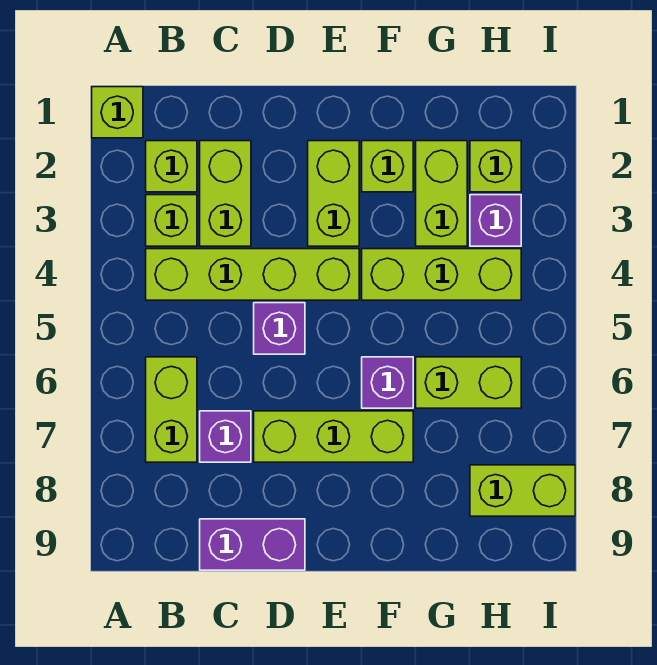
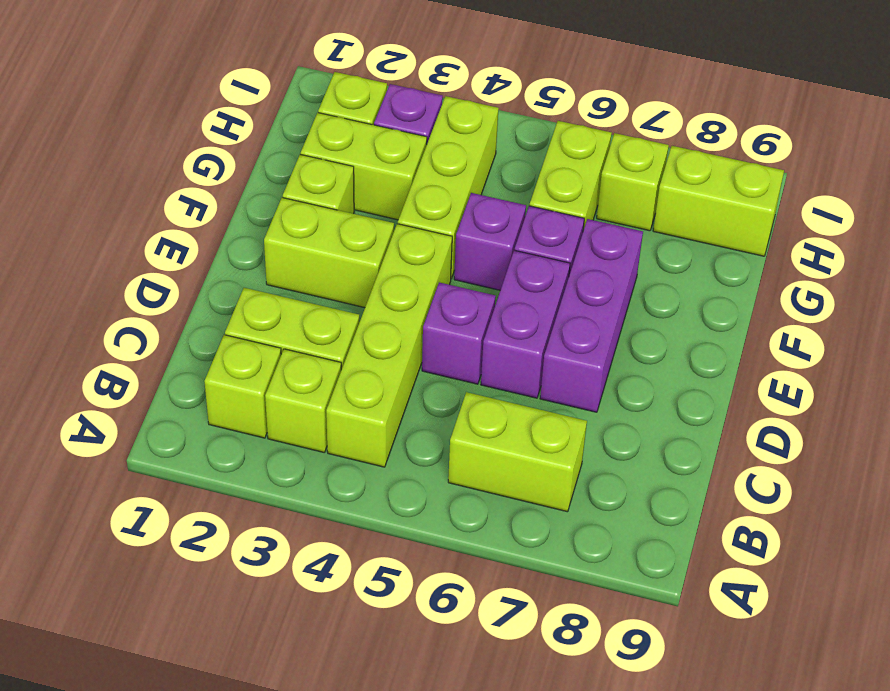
lime brick A1 level 1 -> lime brick H7 level 1
purple brick C7 level 1 -> purple brick F5 level 1
purple brick C9:D9 level 1 -> purple brick D6:E6 level 1
lime brick D7:F7 level 1 -> purple brick D7:F7 level 1
lime brick H8:I8 level 1 -> lime brick H8:H9 level 1

